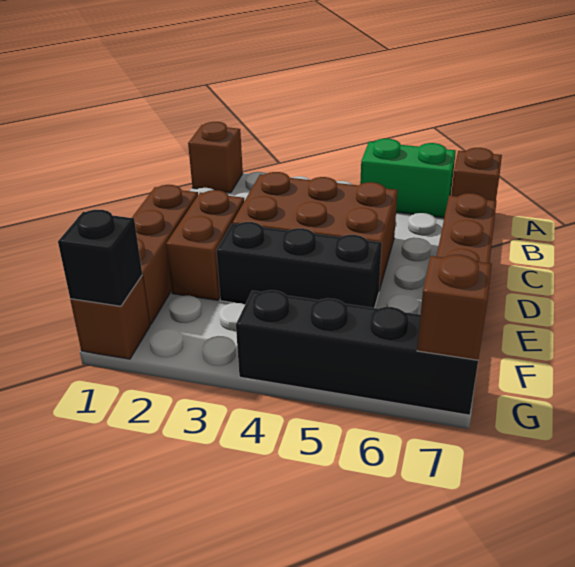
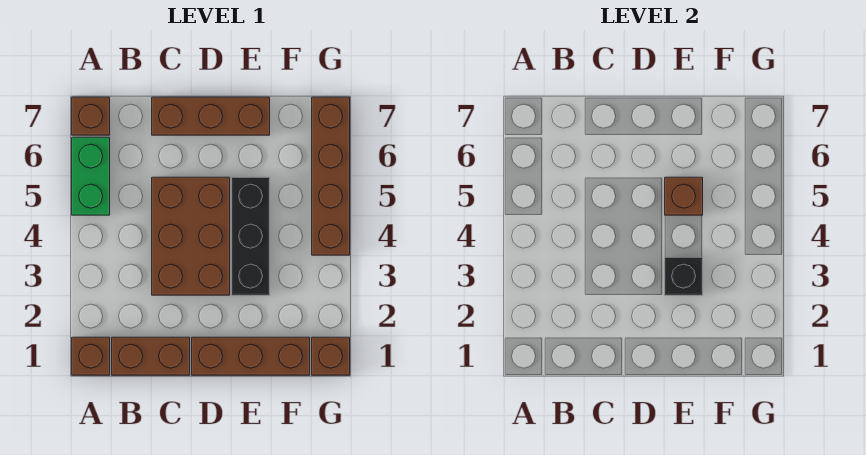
brown brick D2:E2 level 1 -> brown brick B1:C1 level 1
black brick G1 level 2 -> black brick E3 level 2
black brick G4:G7 level 1 -> brown brick G4:G7 level 1
brown brick G7 level 2 -> brown brick E5 level 2

